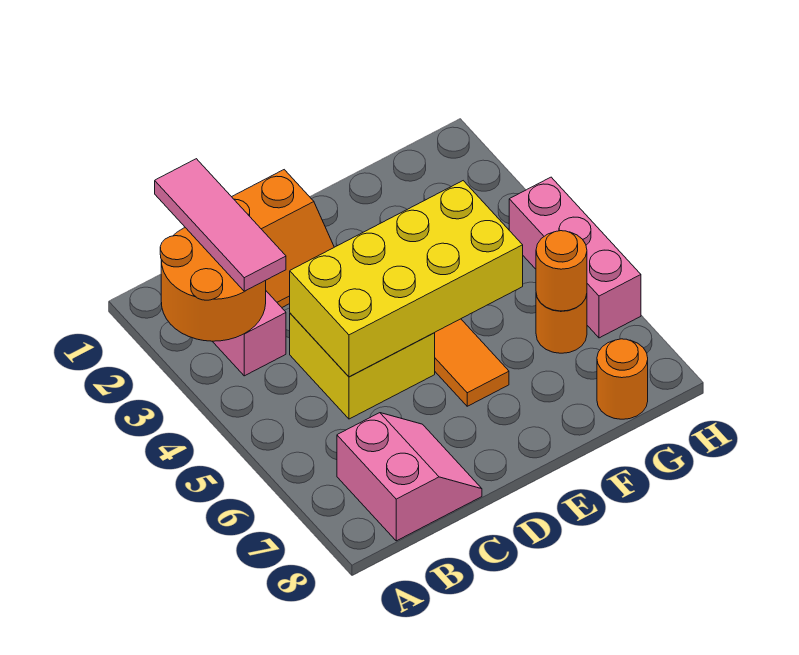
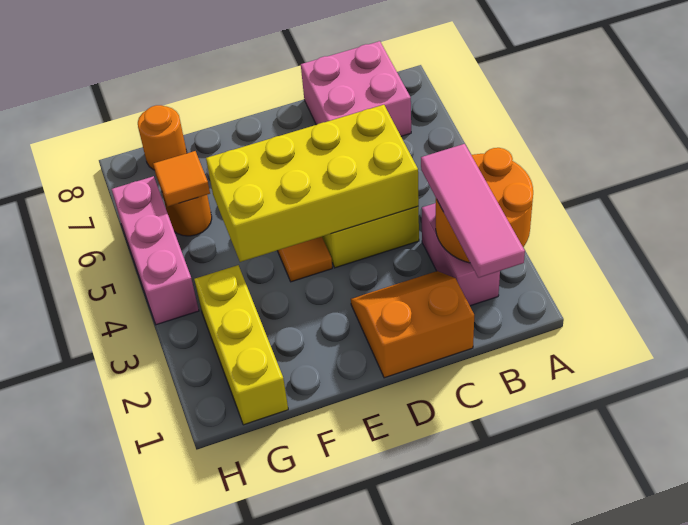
pink slope B7:C8 level 1 top B -> pink brick B7:C8 level 1
none -> yellow brick G1:G3 level 1
orange round brick G6 level 2 -> orange tile G6 level 2

